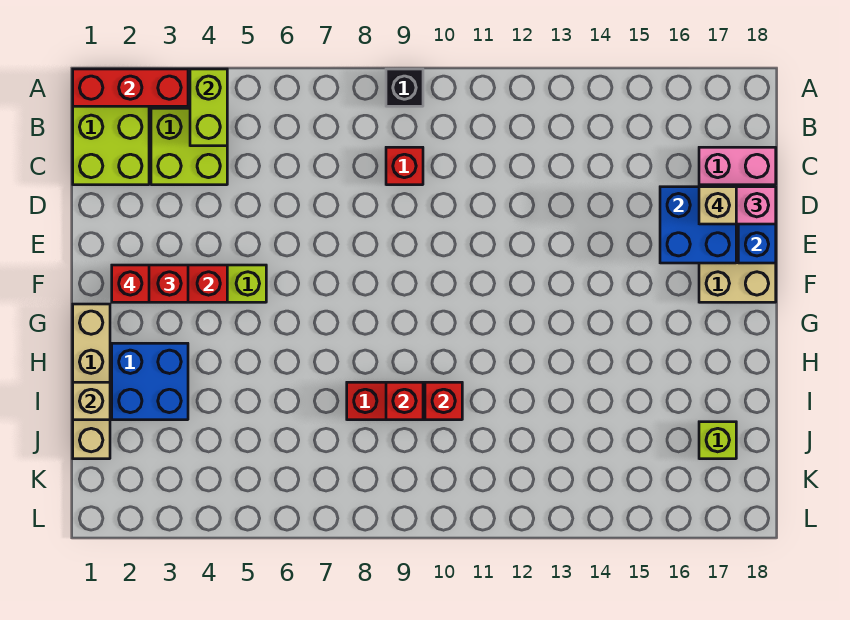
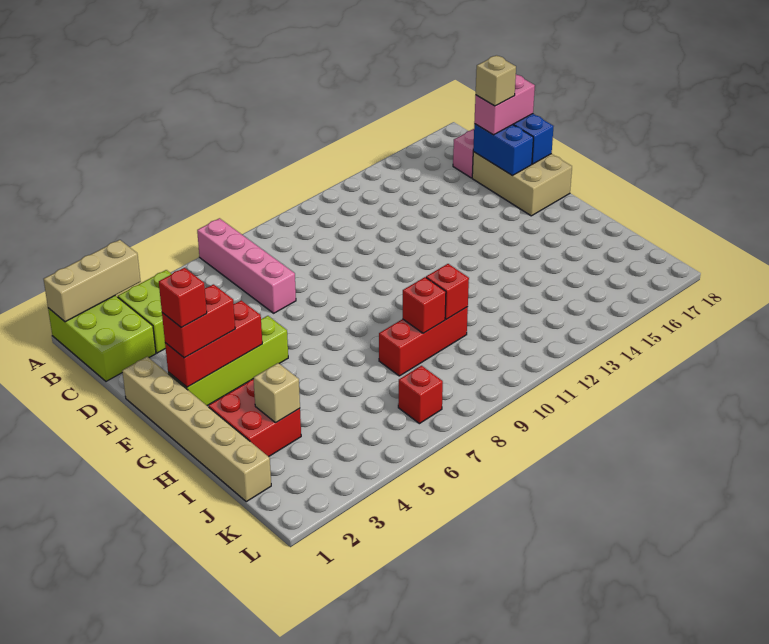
red brick A1:A3 level 2 -> tan brick A1:A3 level 2
lime brick A4:B4 level 2 -> none
none -> pink brick A7:D7 level 1
black brick A9 level 1 -> none
red brick C9 level 1 -> red brick K7 level 1
blue brick D16:E17 level 2 -> blue brick D17:E17 level 2
tan brick G1:J1 level 1 -> tan brick E1:J1 level 1
blue brick H2:I3 level 1 -> red brick H2:I3 level 1
tan brick I1 level 2 -> tan brick I3 level 2
lime brick J17 level 1 -> none

